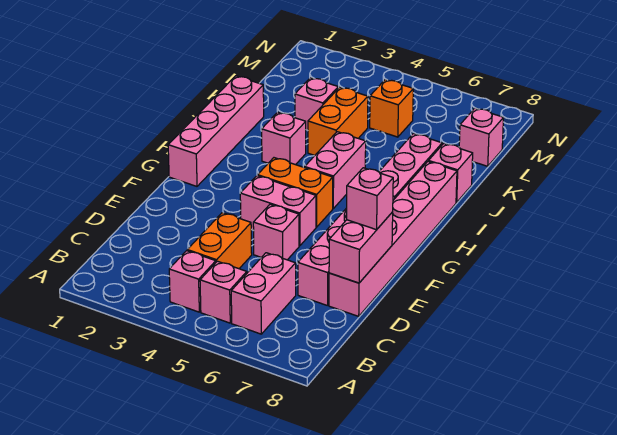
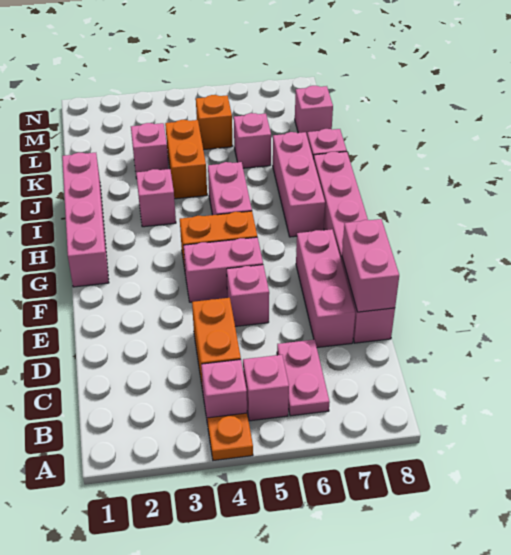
none -> orange plate A4 level 1
pink brick B6:C6 level 1 -> pink plate B6:C6 level 1
pink brick E8 level 3 -> pink brick K6 level 1

